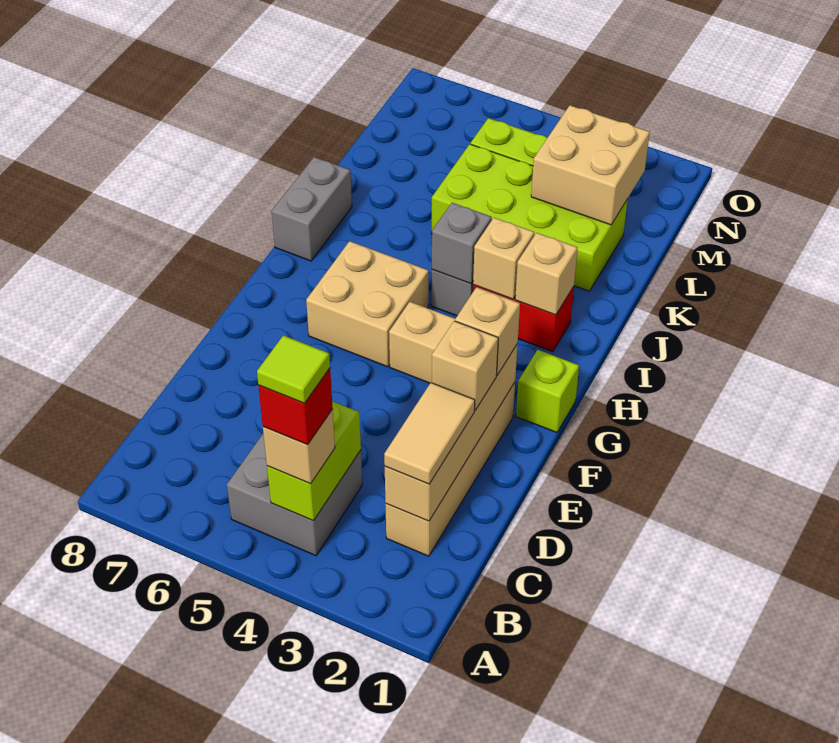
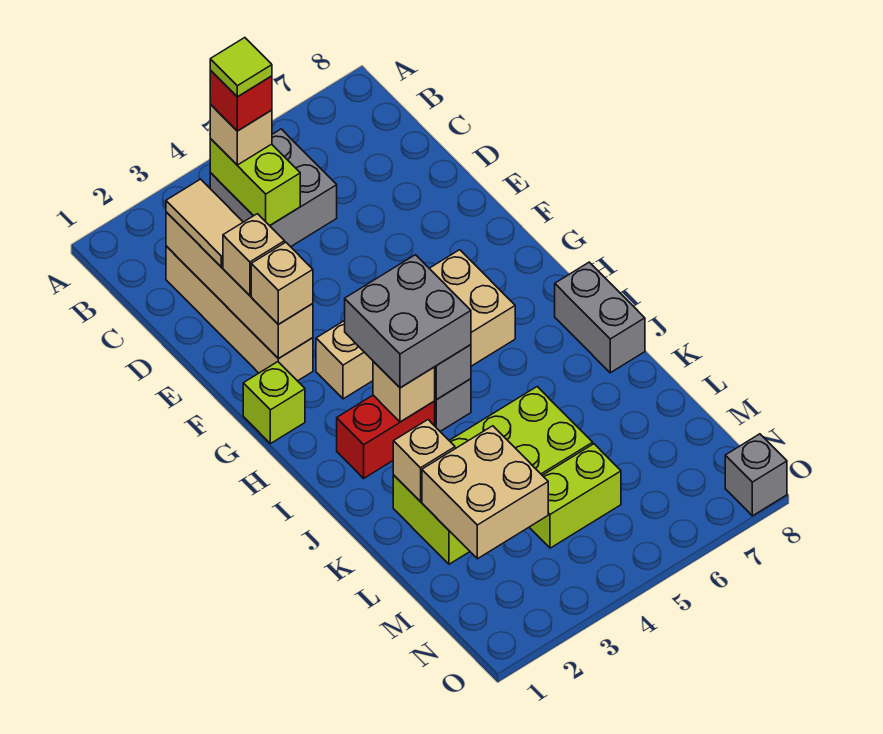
none -> grey brick H3:I4 level 3
tan brick I2 level 2 -> tan brick K2 level 2
none -> grey brick O8 level 1

